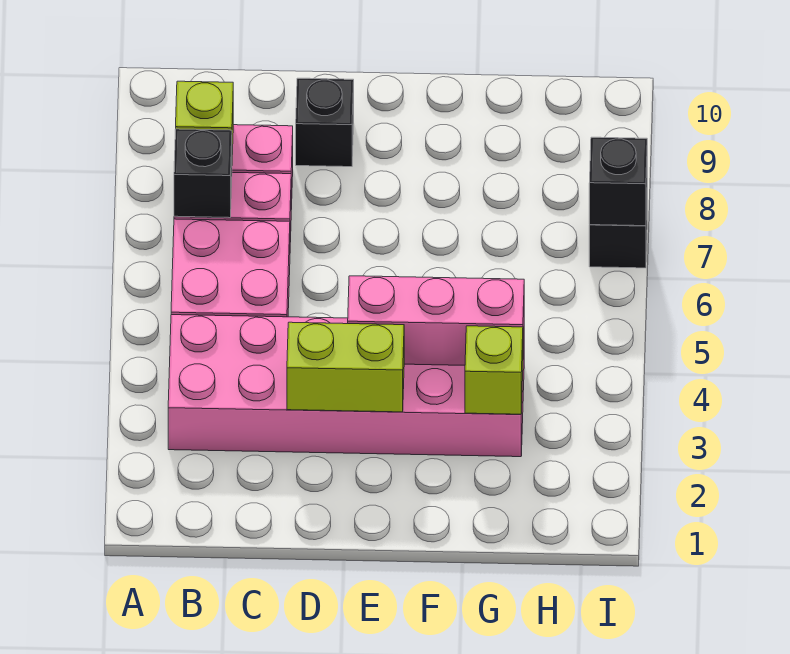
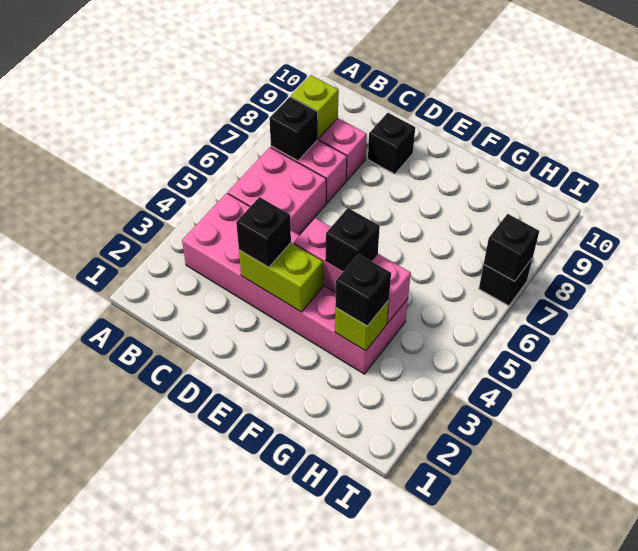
none -> black brick D3 level 3
none -> black brick F4 level 3
none -> black brick G3 level 3

